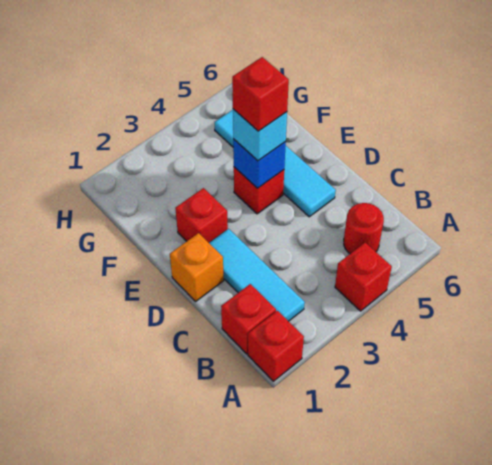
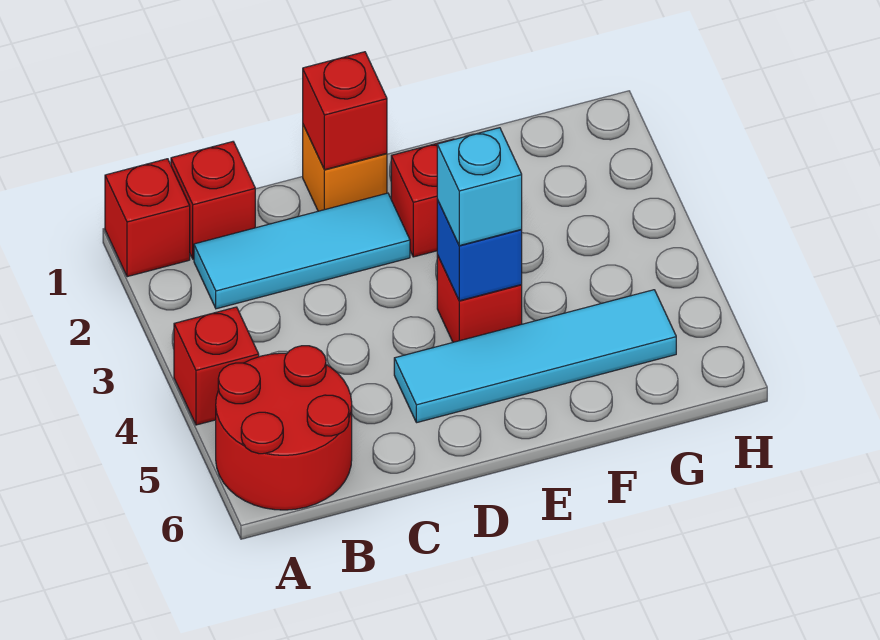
red round brick B5 level 1 -> red round brick A5:B6 level 1
red brick E4 level 4 -> red brick D1 level 2

